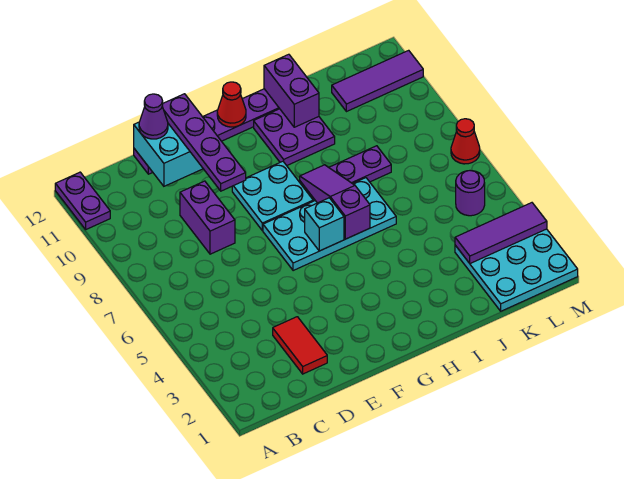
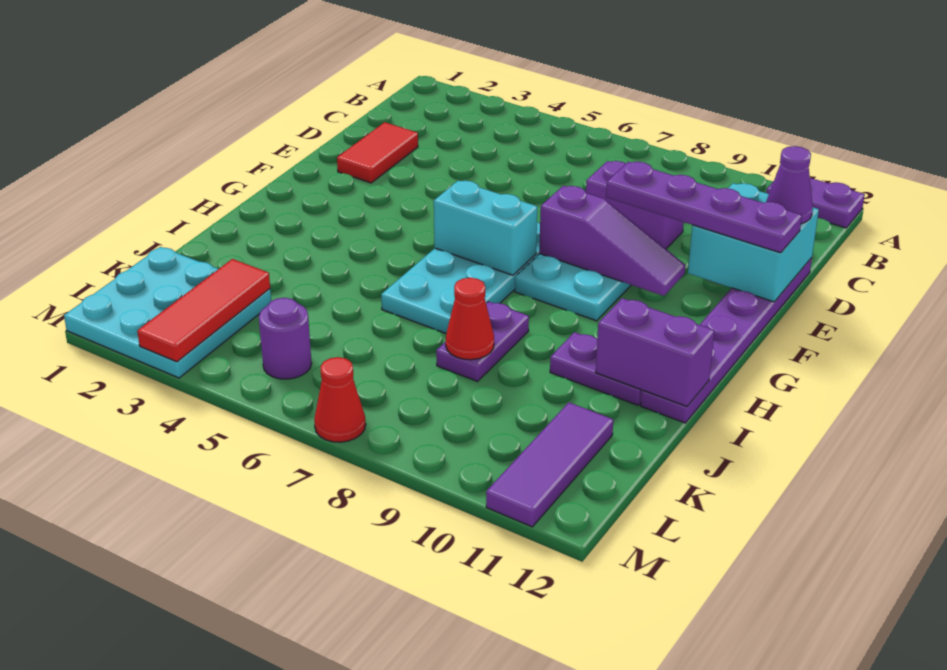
red tile D2:D3 level 1 -> red tile D2:E2 level 1
cyan brick G6 level 2 -> cyan brick G6:G7 level 2
red cone G12 level 2 -> red cone J8 level 2
purple slope H6:H8 level 2 top 6 -> purple slope F8:F10 level 2 top 8
purple plate H10:I11 level 1 -> purple plate I10:I11 level 1
purple tile K3:M3 level 2 -> red tile K3:M3 level 2

